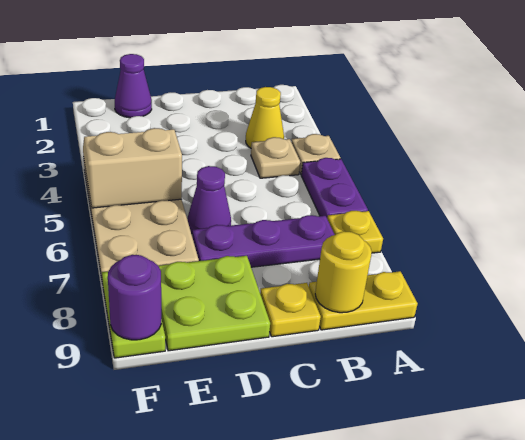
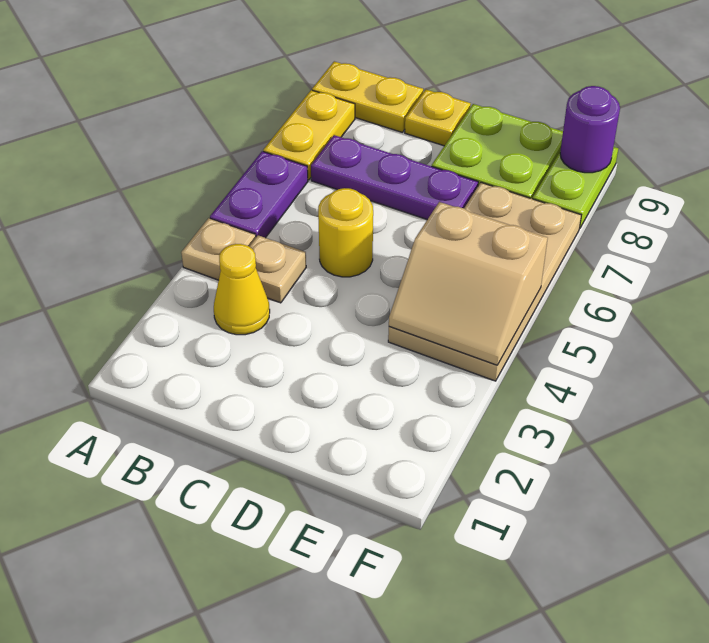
yellow plate A7 level 1 -> yellow plate A7:A8 level 1
yellow round brick B9 level 2 -> yellow round brick C5 level 1
purple cone D6 level 1 -> none
purple cone E1 level 1 -> none

